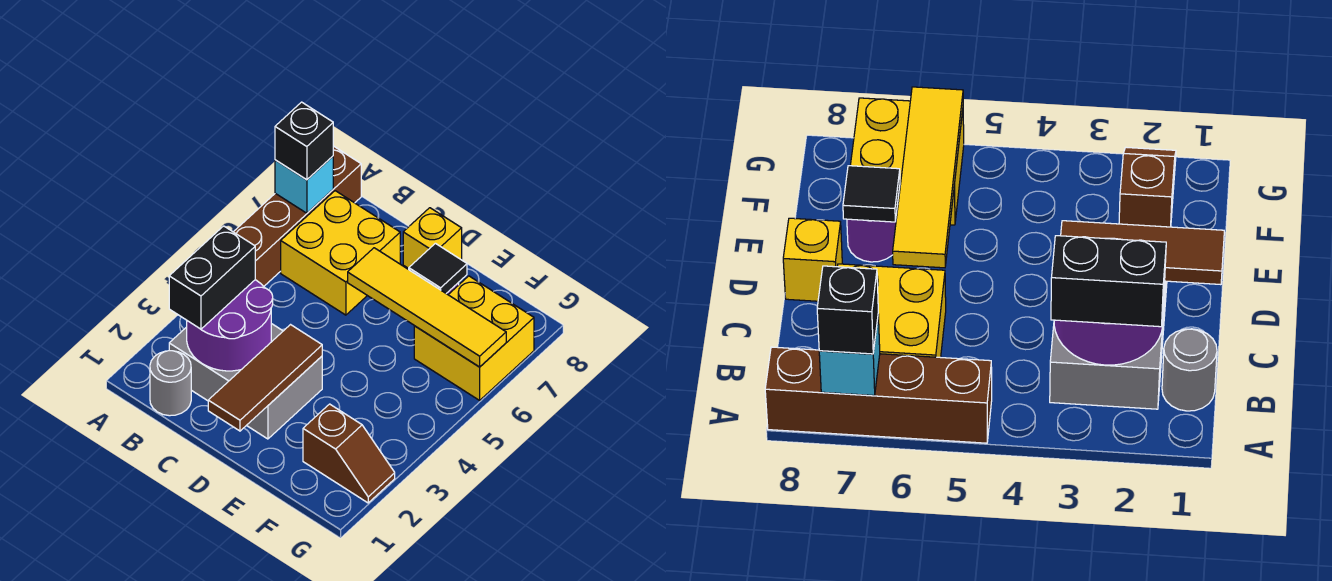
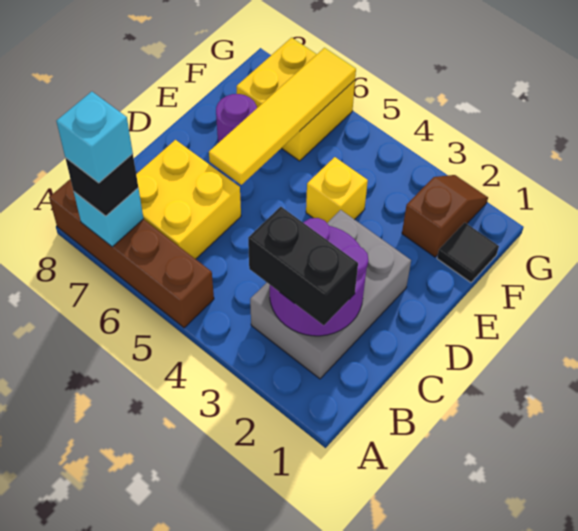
none -> cyan brick A7 level 4
grey round brick B1 level 1 -> none
brown tile D1:D3 level 2 -> none
yellow brick D8 level 1 -> yellow brick E4 level 1
black tile E7 level 2 -> black tile F1 level 1

